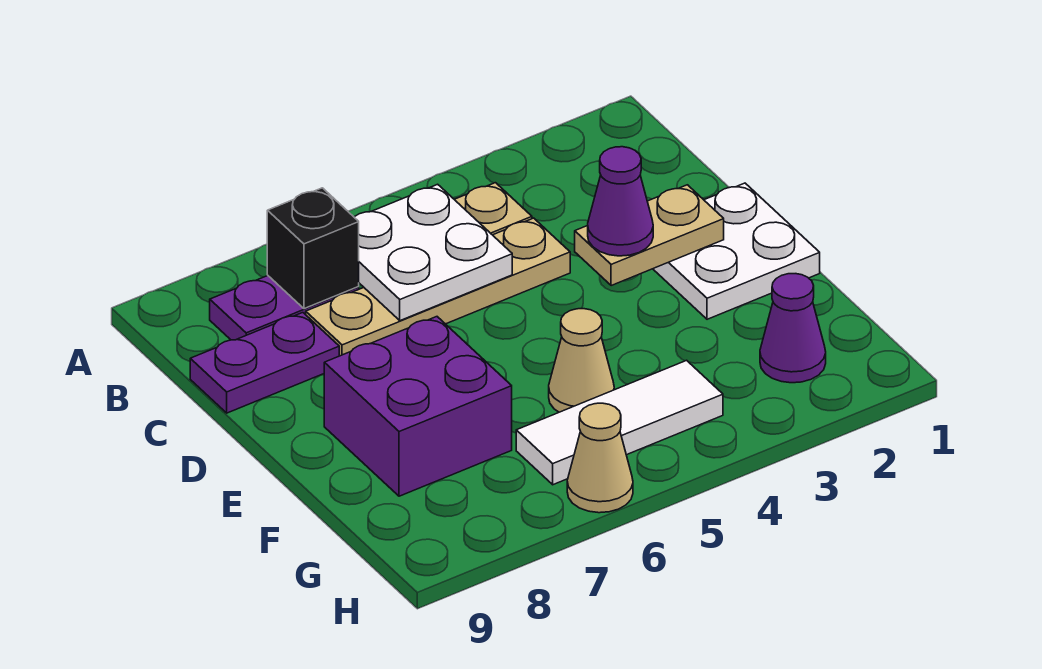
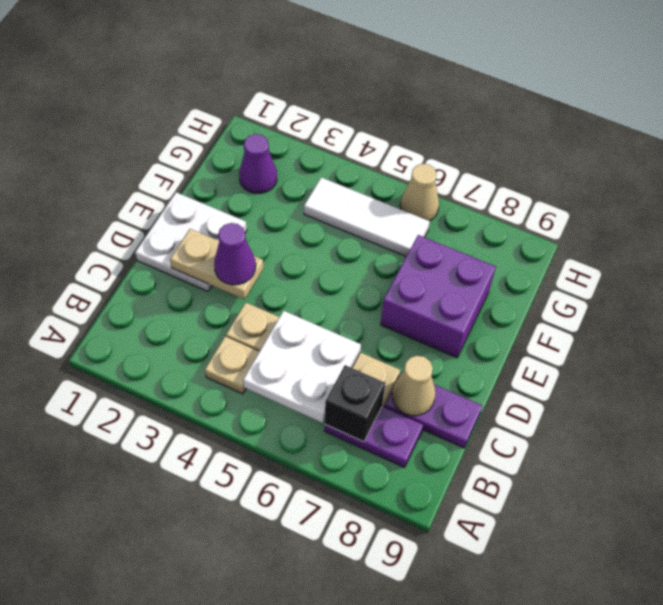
tan cone F5 level 1 -> tan cone C8 level 2

